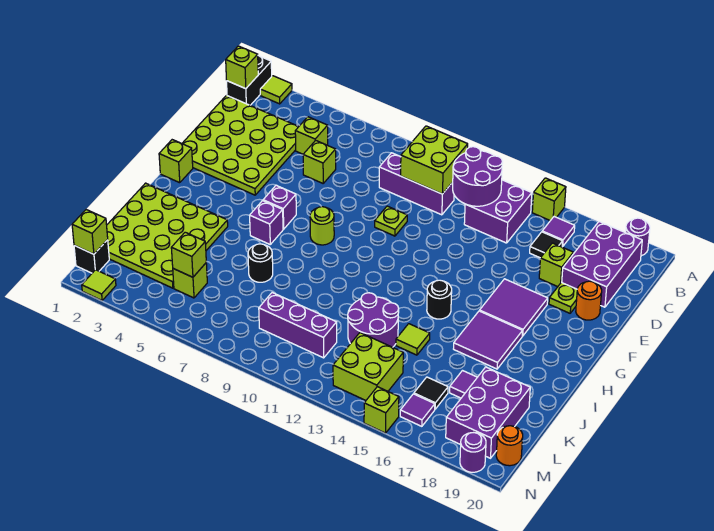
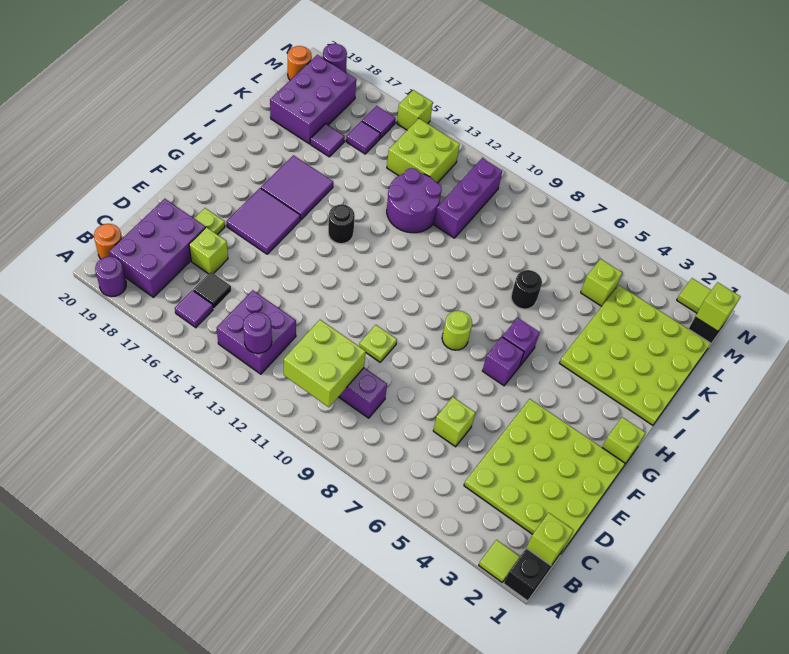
lime brick A15 level 1 -> none
purple round brick B12:C13 level 2 -> purple round brick B13 level 2
lime brick C5 level 1 -> none
orange round brick E19 level 1 -> orange round brick B20 level 1
lime tile J14 level 1 -> none
lime brick L5 level 2 -> none
purple brick L9:L11 level 1 -> purple brick K11:M11 level 1
black tile L16 level 1 -> purple tile L16 level 1

